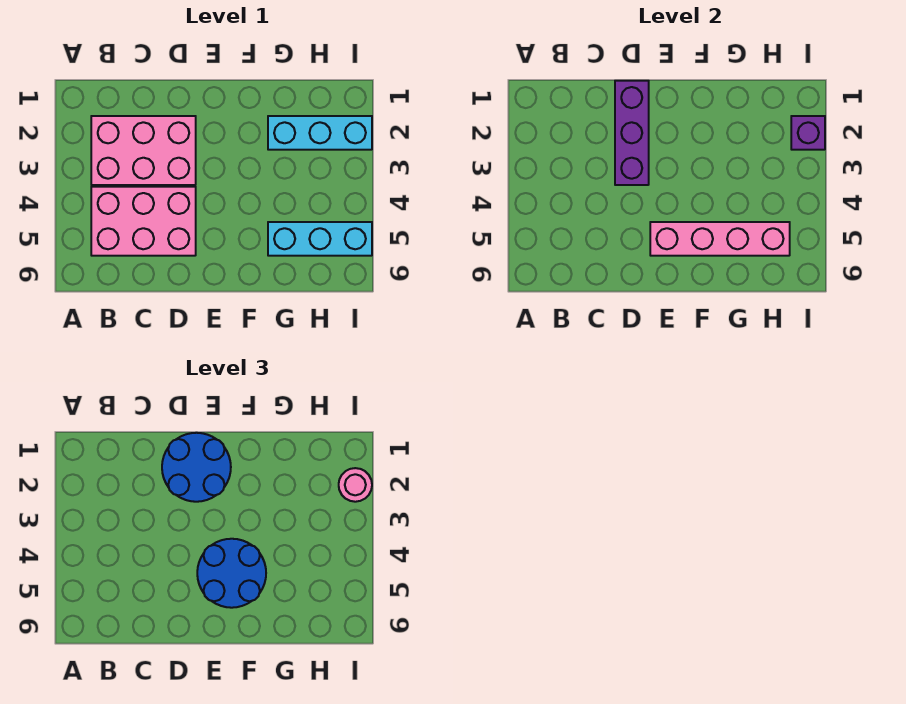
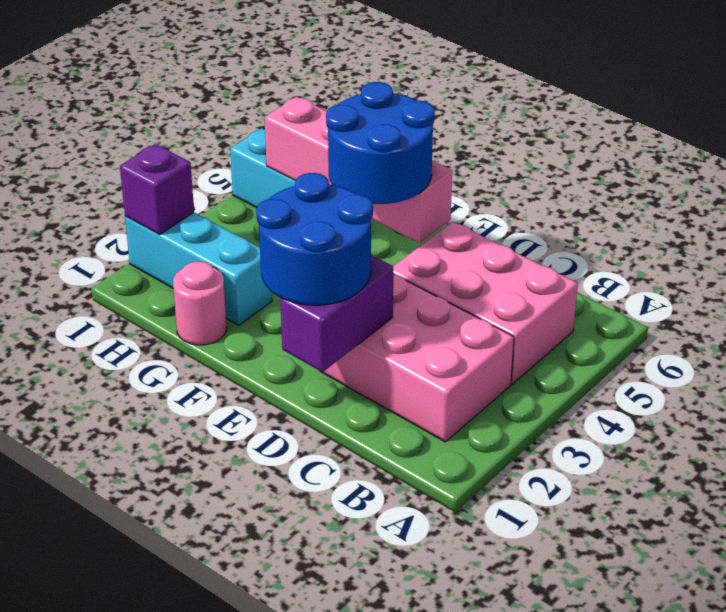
purple brick D1:D3 level 2 -> purple brick D1:D2 level 2
pink round brick I2 level 3 -> pink round brick G1 level 1

